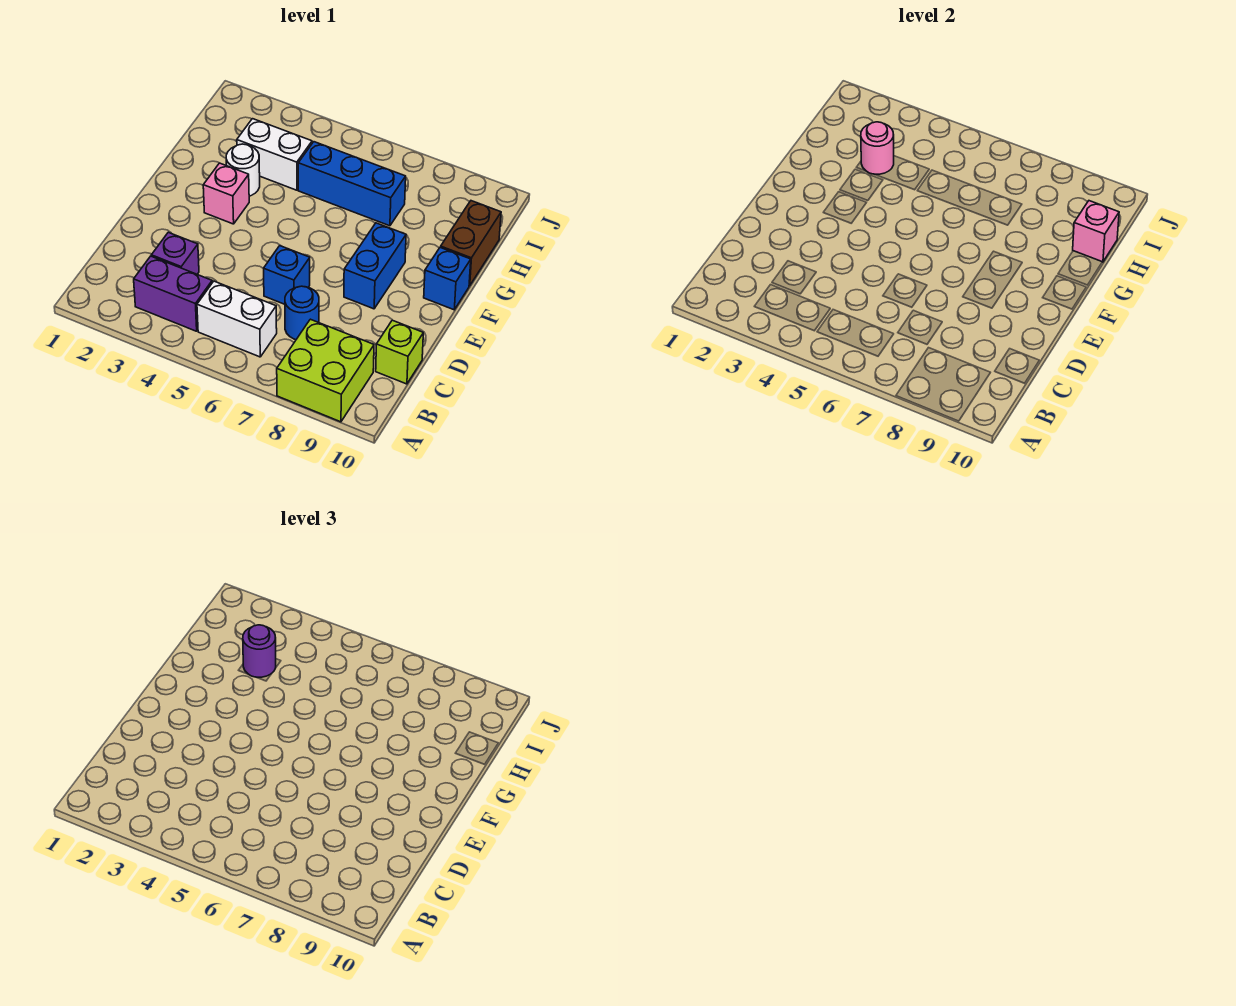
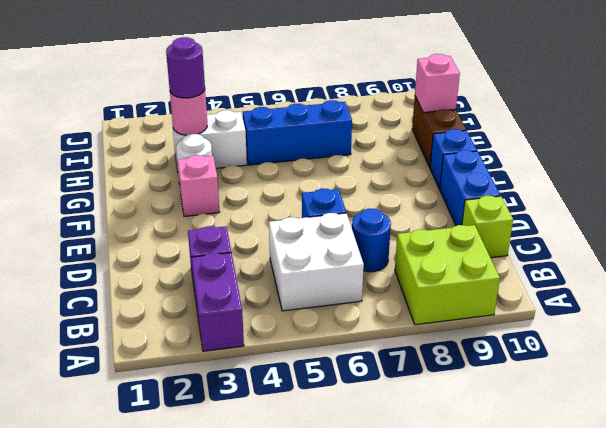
purple brick B3:B4 level 1 -> purple brick A3:B3 level 1
white brick B5:B6 level 1 -> white brick B5:C6 level 1
blue brick E8:F8 level 1 -> blue brick D10:E10 level 1

